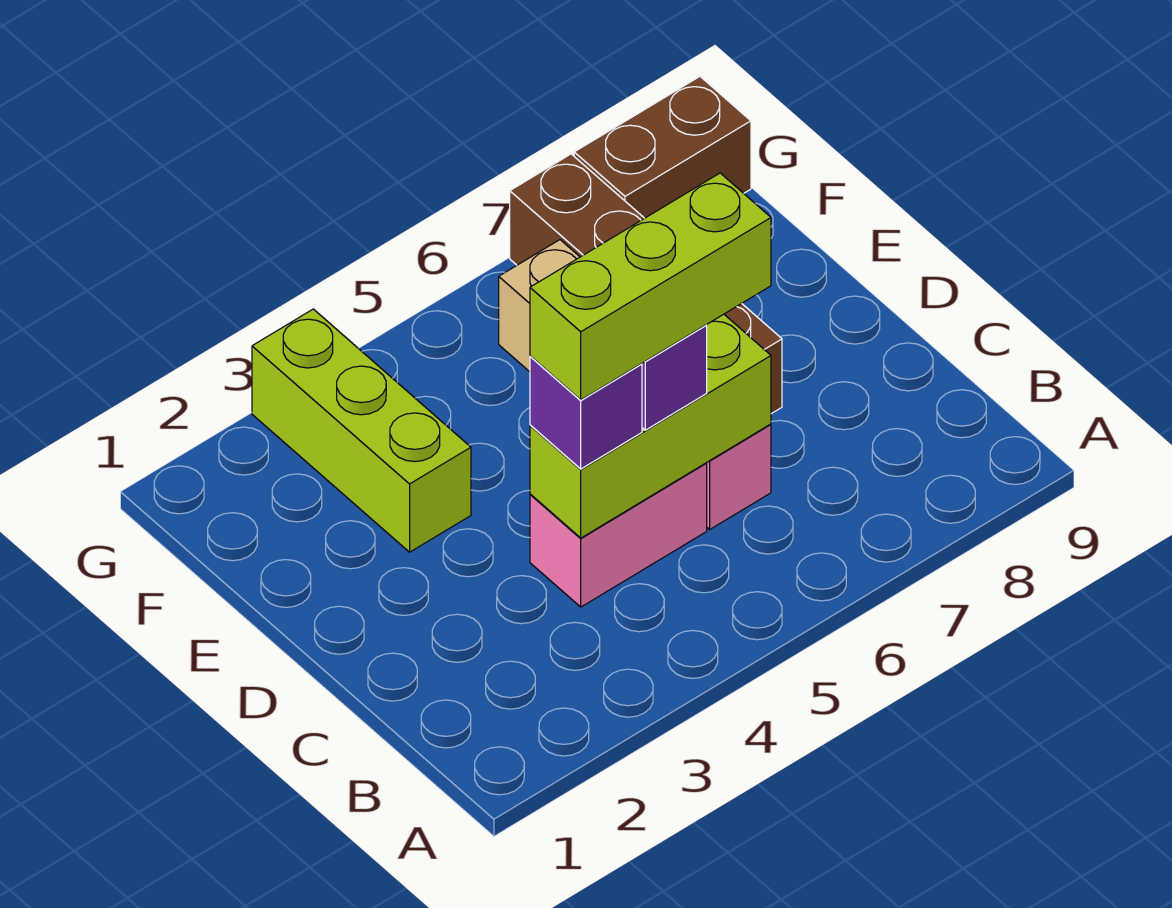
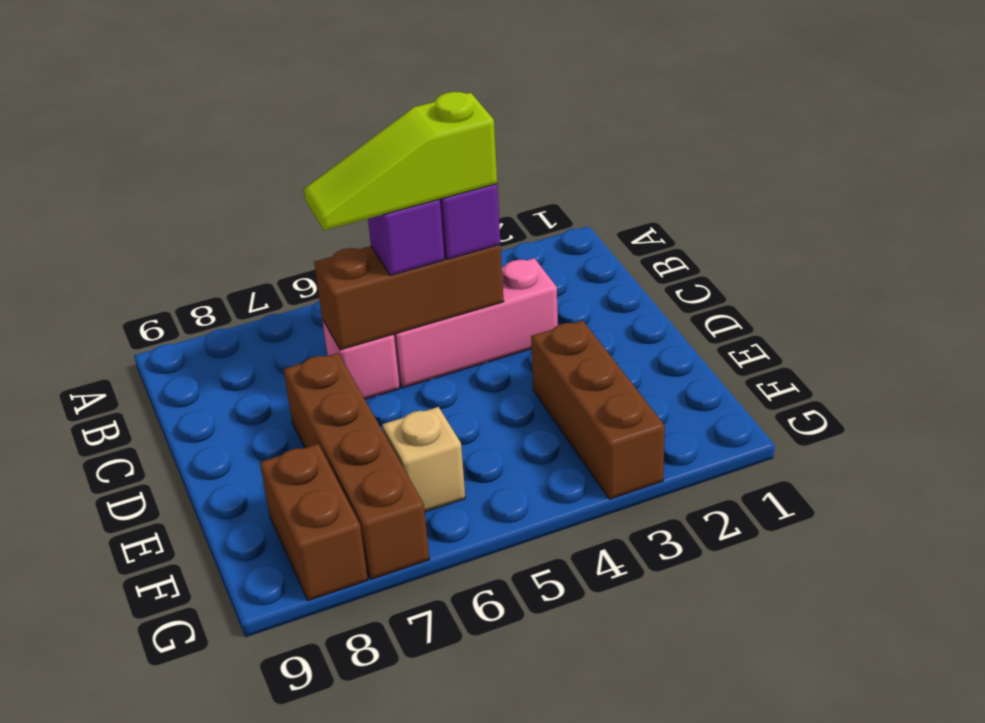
pink brick C4:C5 level 1 -> pink brick C3:C5 level 1
lime brick C4:C6 level 2 -> brown brick C4:C6 level 2
lime brick C4:C6 level 4 -> lime slope C4:C6 level 4 top 4
lime brick E3:G3 level 1 -> brown brick E3:G3 level 1
brown brick G8:G9 level 1 -> brown brick F8:G8 level 1

